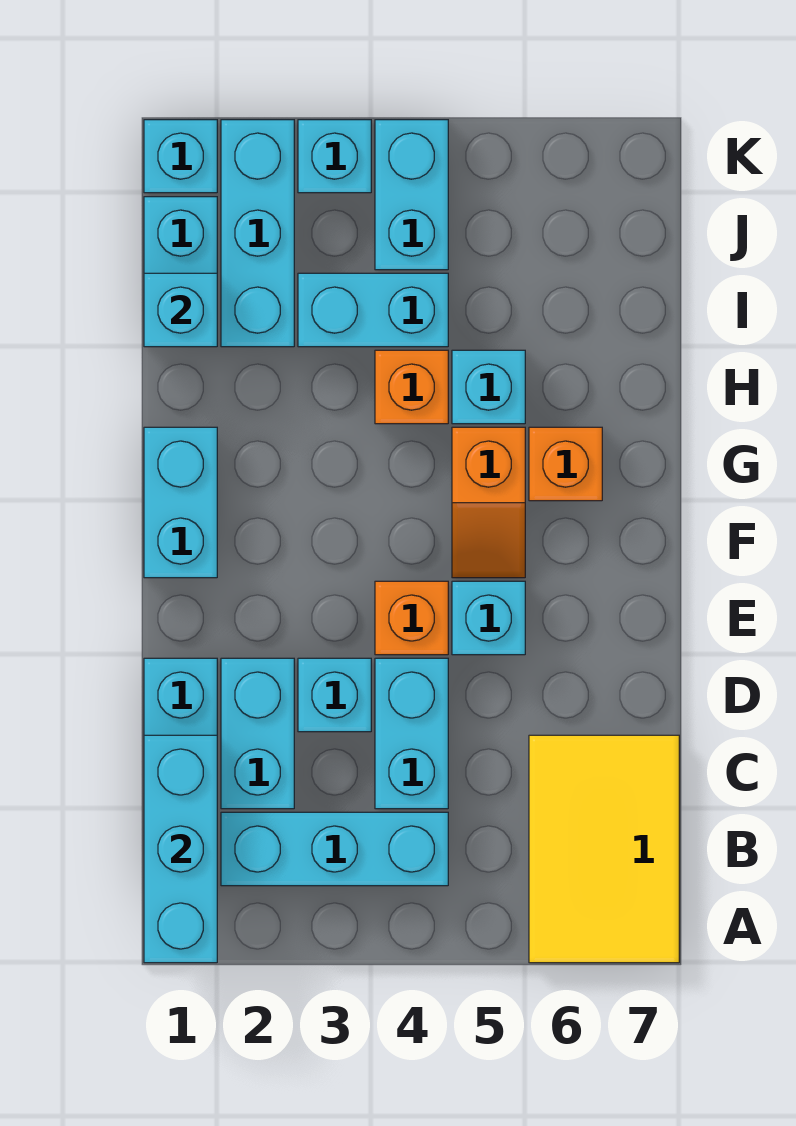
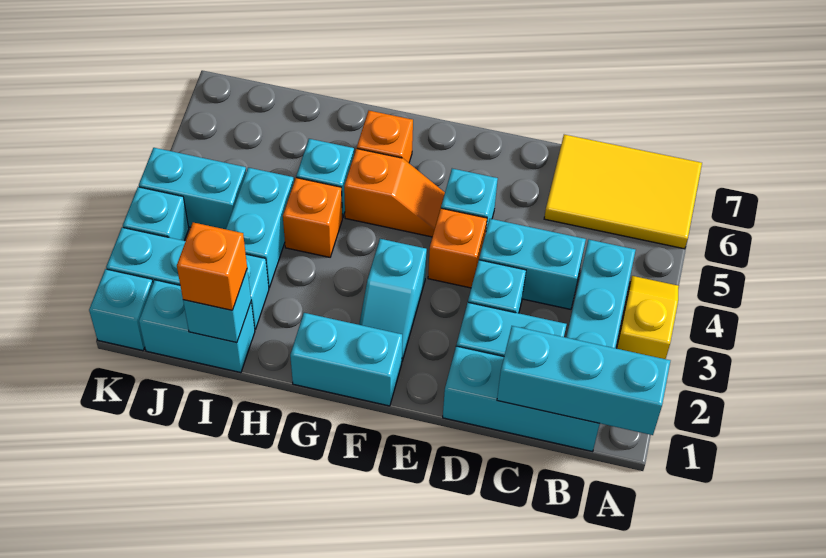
none -> yellow slope A3:A4 level 1 top 3
none -> cyan slope F2:F3 level 1 top 3
none -> orange brick I1 level 3

